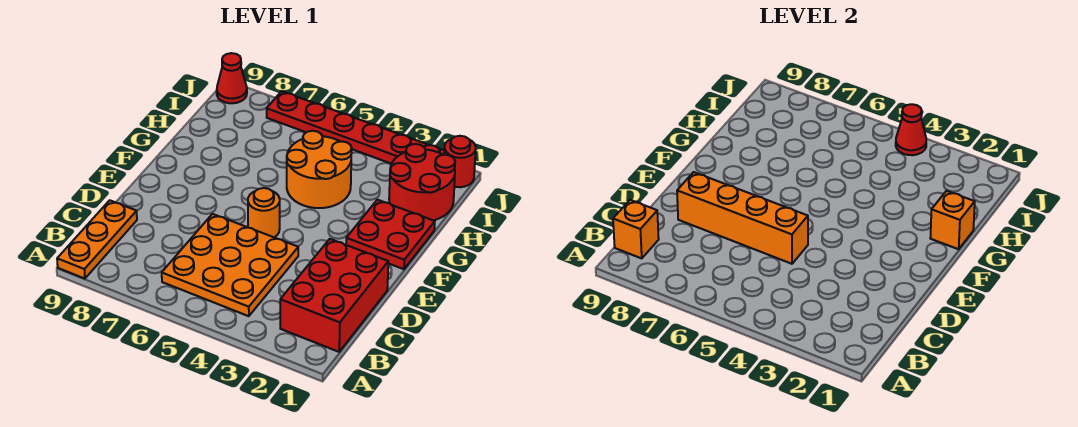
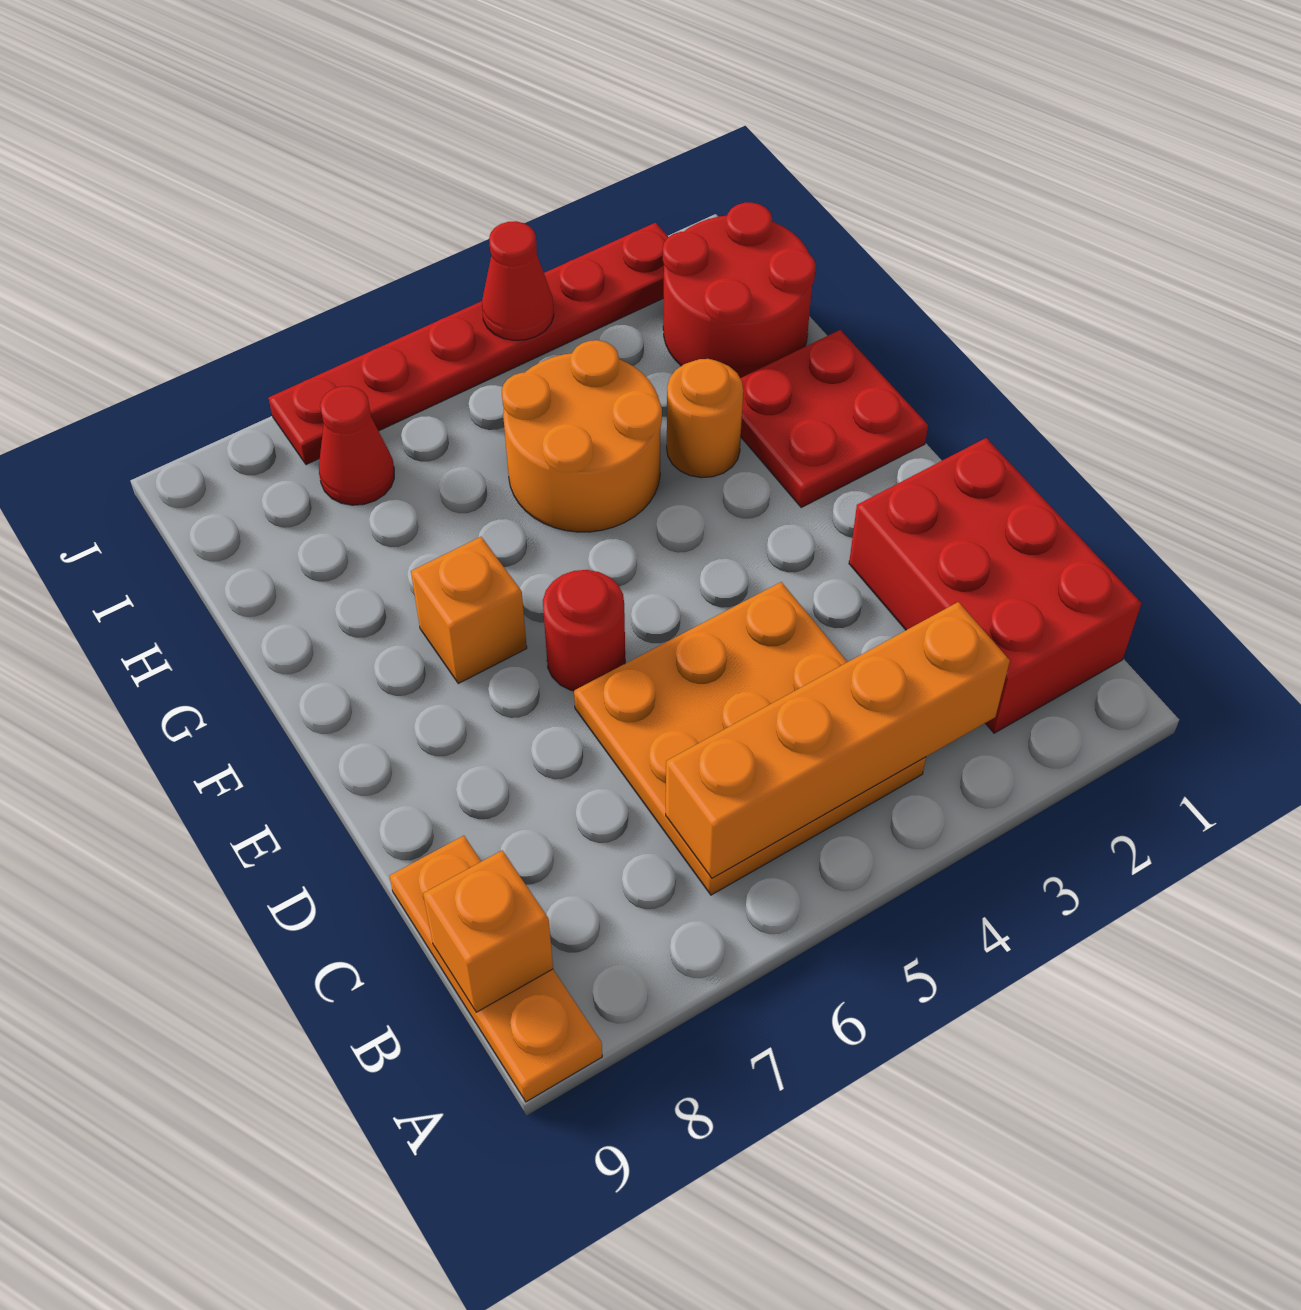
orange brick D5:D8 level 2 -> orange brick B3:B6 level 2
orange round brick E5 level 1 -> orange round brick G3 level 1
orange brick G1 level 2 -> orange brick F7 level 1
red round brick J1 level 1 -> red round brick E6 level 1
red cone J9 level 1 -> red cone I7 level 1

